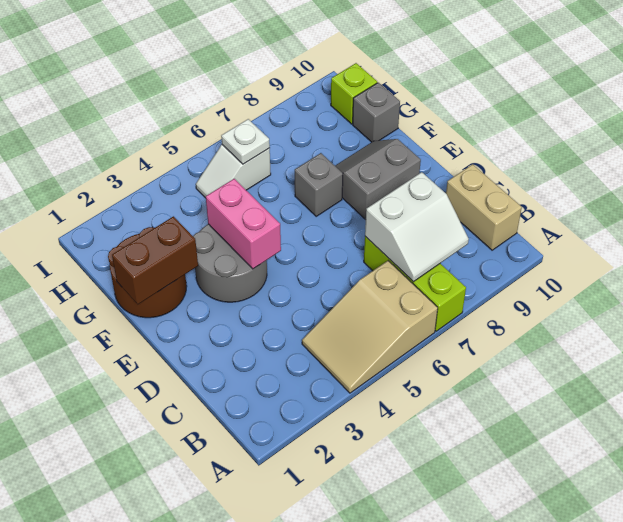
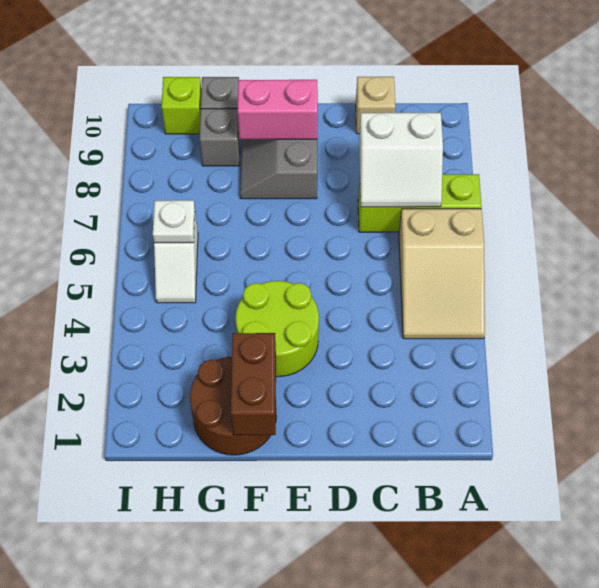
white slope B7:C8 level 2 top C -> white slope B7:C8 level 2 top 8
tan brick B10:C10 level 1 -> tan brick C10 level 1
grey round brick E3:F4 level 1 -> lime round brick E3:F4 level 1
pink brick E4:F4 level 2 -> pink brick E9:F9 level 2
grey brick F7 level 1 -> grey brick G9 level 1

